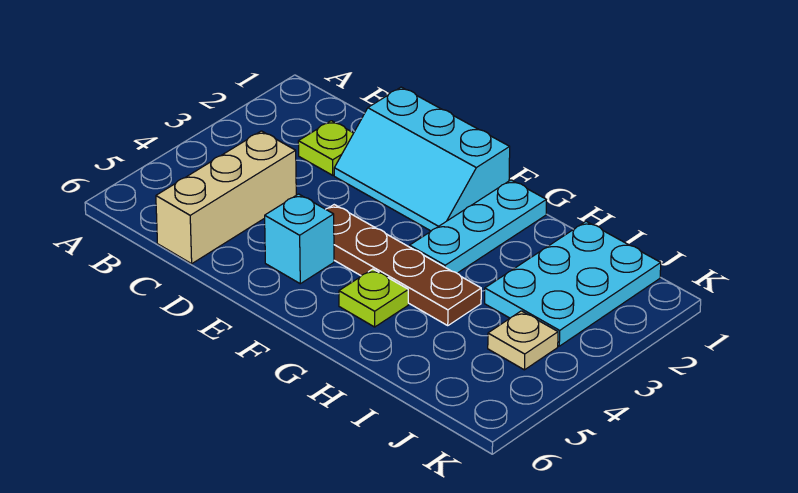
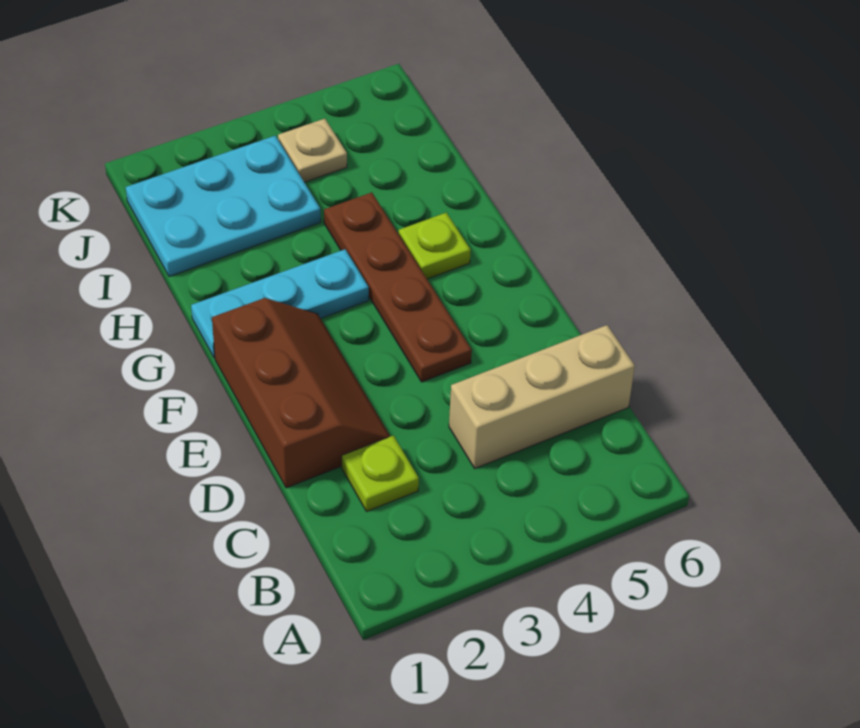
cyan slope D1:F2 level 1 top 1 -> brown slope D1:F2 level 1 top 1
cyan brick E5 level 1 -> none

